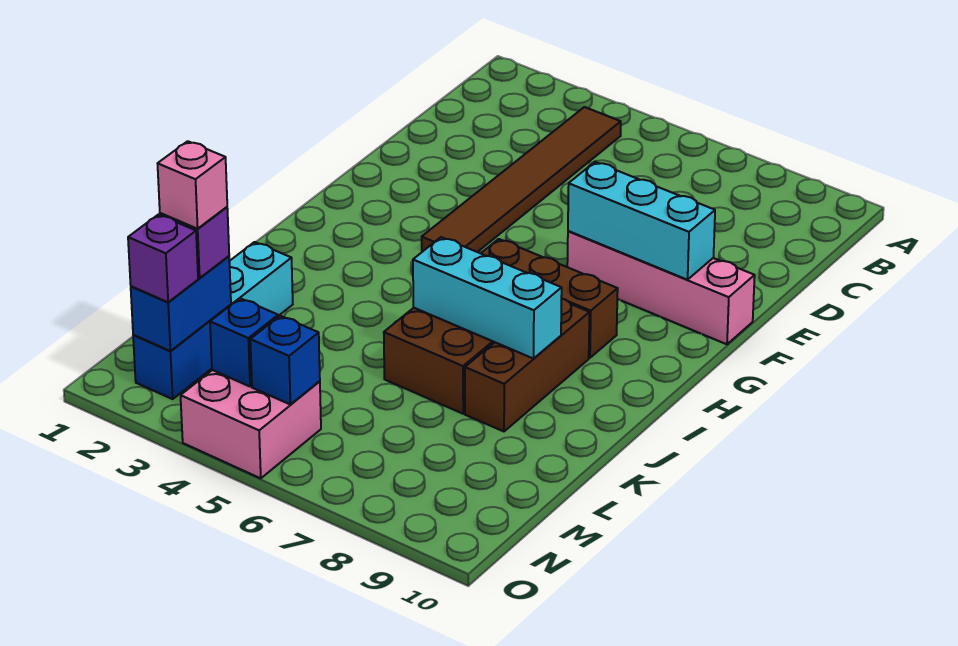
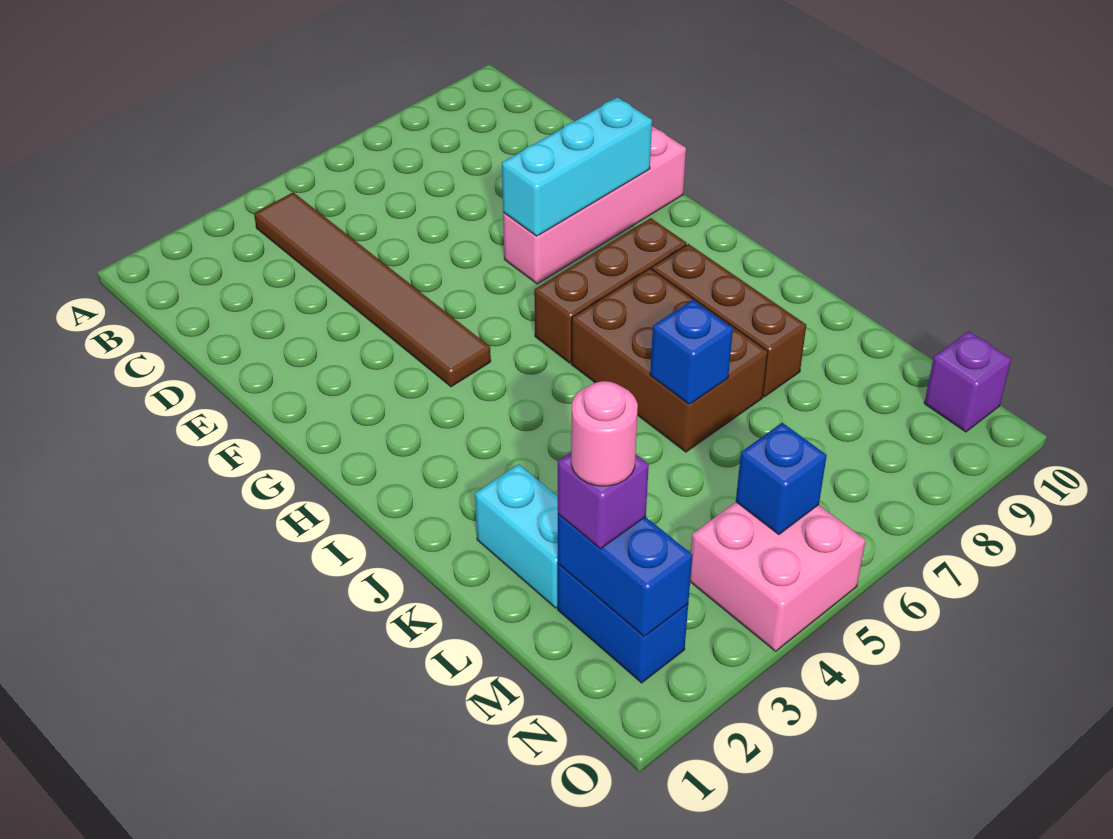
cyan brick J6:J8 level 2 -> none
pink brick M2 level 4 -> pink round brick M2 level 4
purple brick N2 level 3 -> purple brick N10 level 1
blue brick N4 level 2 -> blue brick K6 level 2

